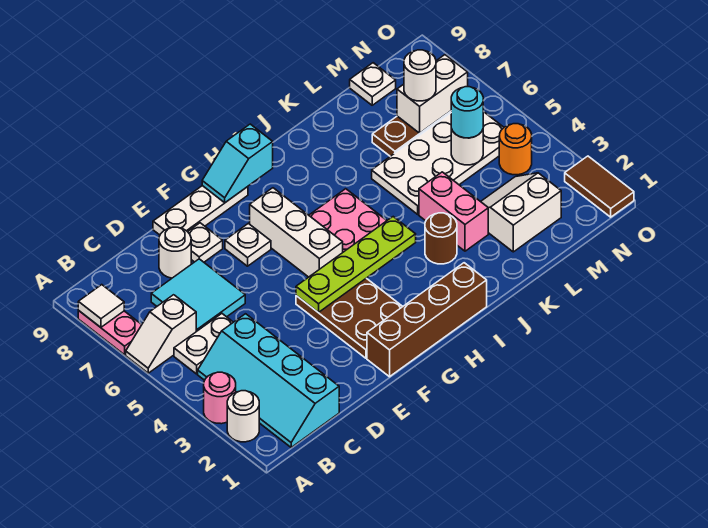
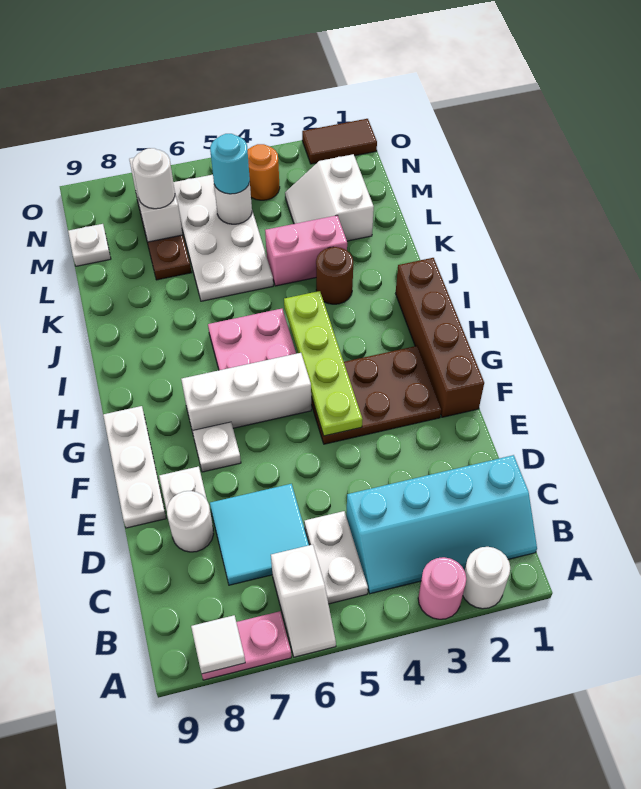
cyan slope G9:H9 level 2 top H -> none

